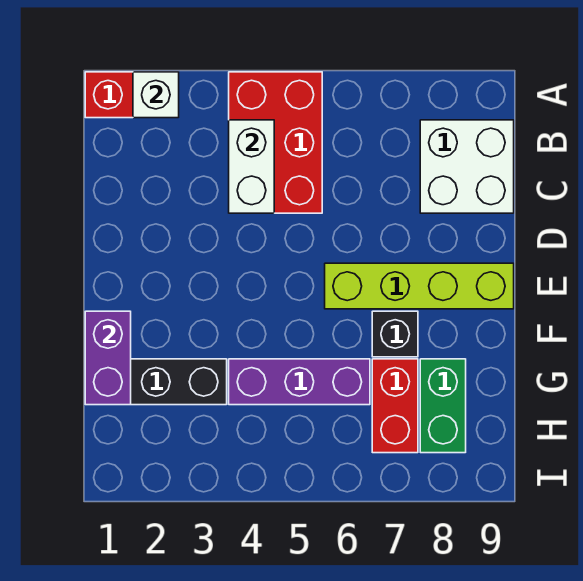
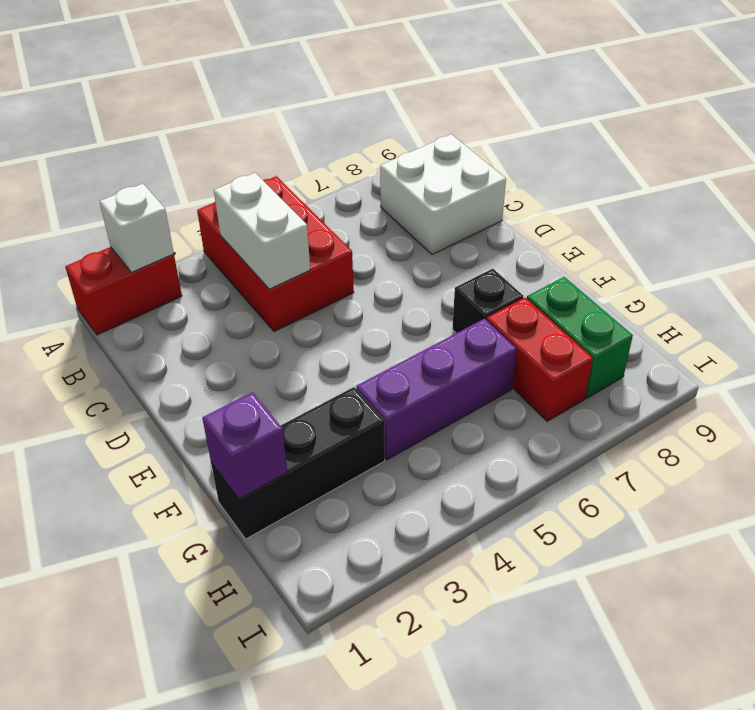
lime brick E6:E9 level 1 -> none
purple brick F1:G1 level 2 -> purple brick G1 level 2

